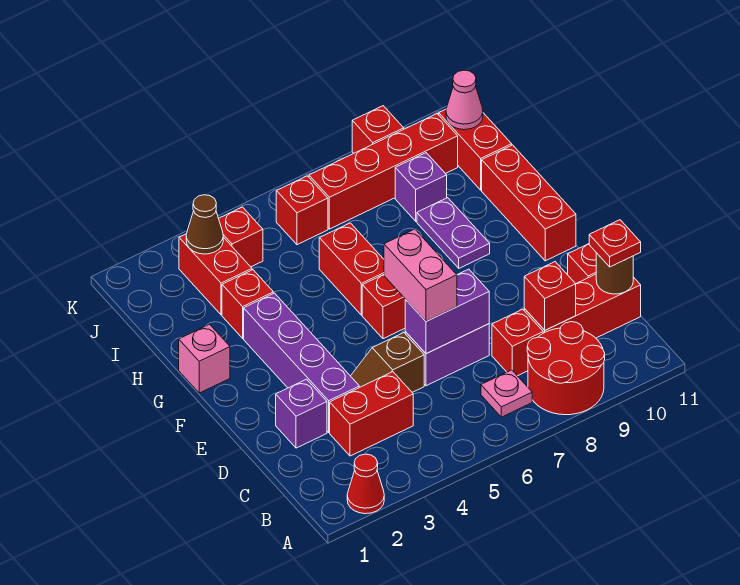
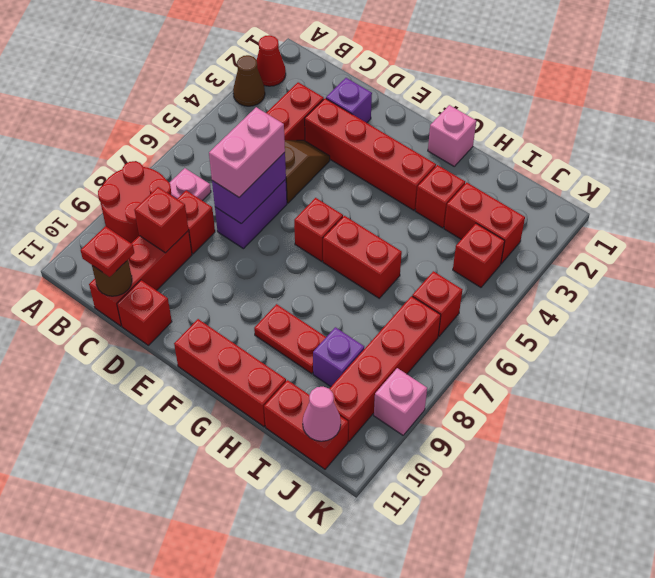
purple brick D3:G3 level 1 -> red brick D3:G3 level 1
pink brick D6:E6 level 3 -> pink brick D6:D7 level 3
purple plate G9:H9 level 1 -> red plate G9:H9 level 1
brown cone J3 level 2 -> brown cone A3 level 1
red brick K9 level 1 -> pink brick K9 level 1

